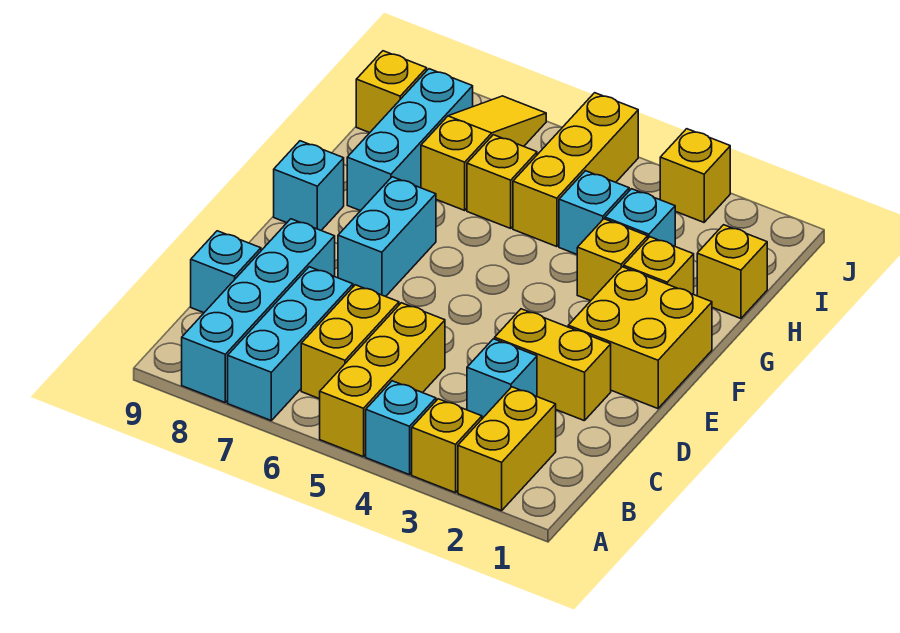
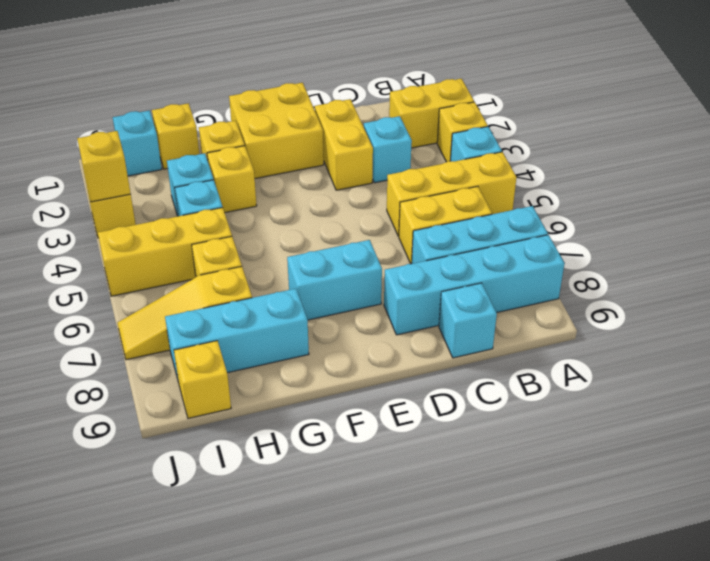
cyan brick F9 level 1 -> cyan brick I1 level 1
none -> yellow brick J3 level 2

